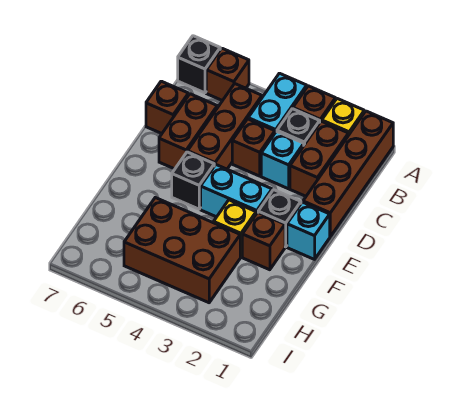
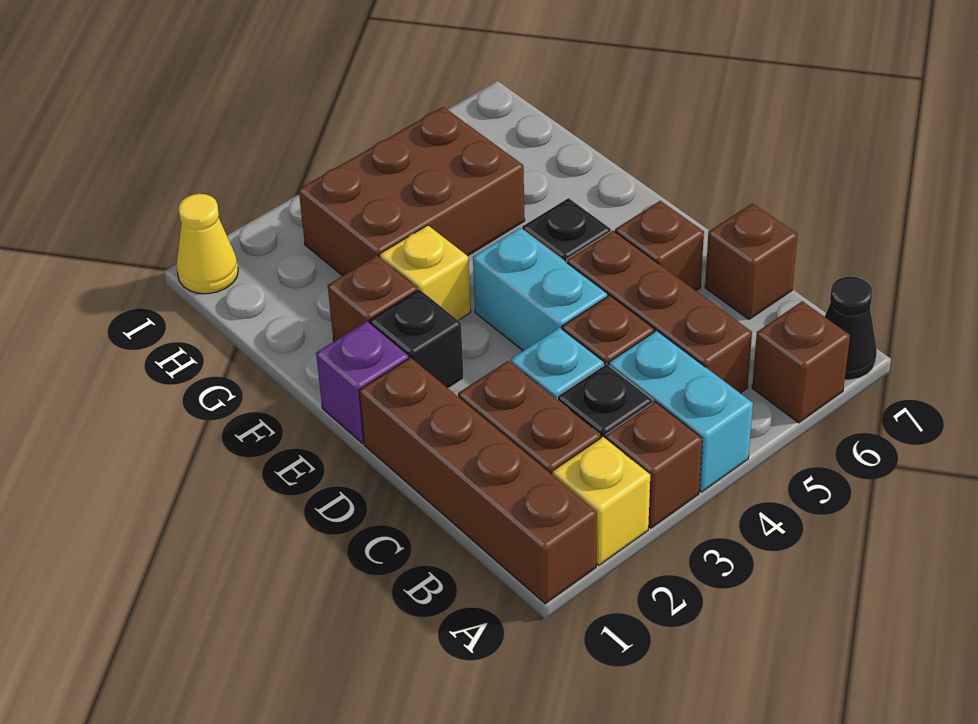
black brick A7 level 1 -> black cone A7 level 1
brown brick C6:D6 level 1 -> brown brick D6 level 1
cyan brick E1 level 1 -> purple brick E1 level 1
cyan brick E3:E4 level 1 -> cyan brick D4:E4 level 1
none -> yellow cone I1 level 1

